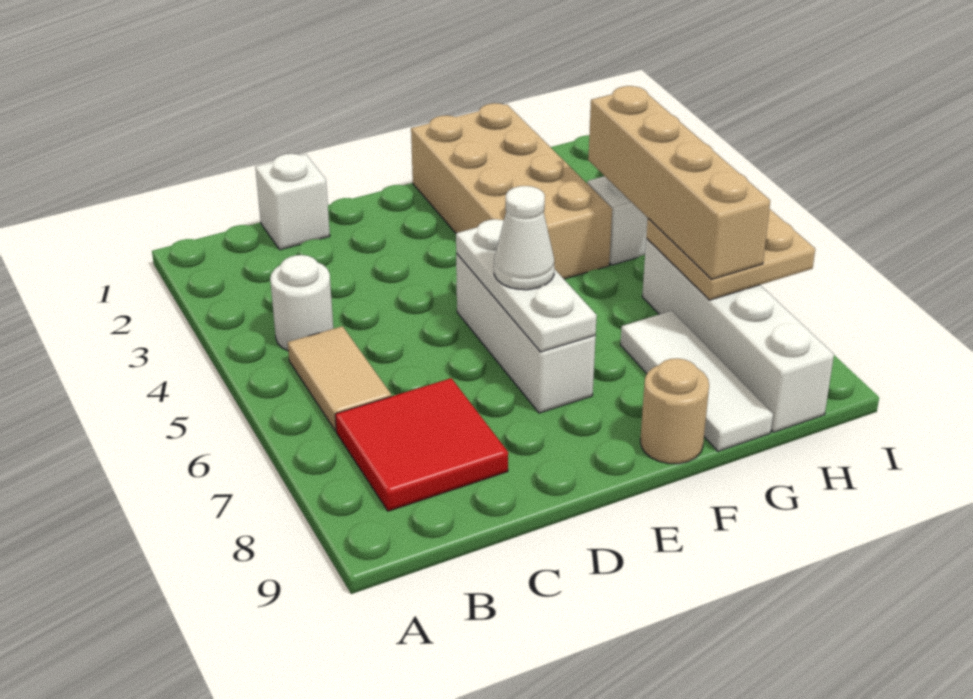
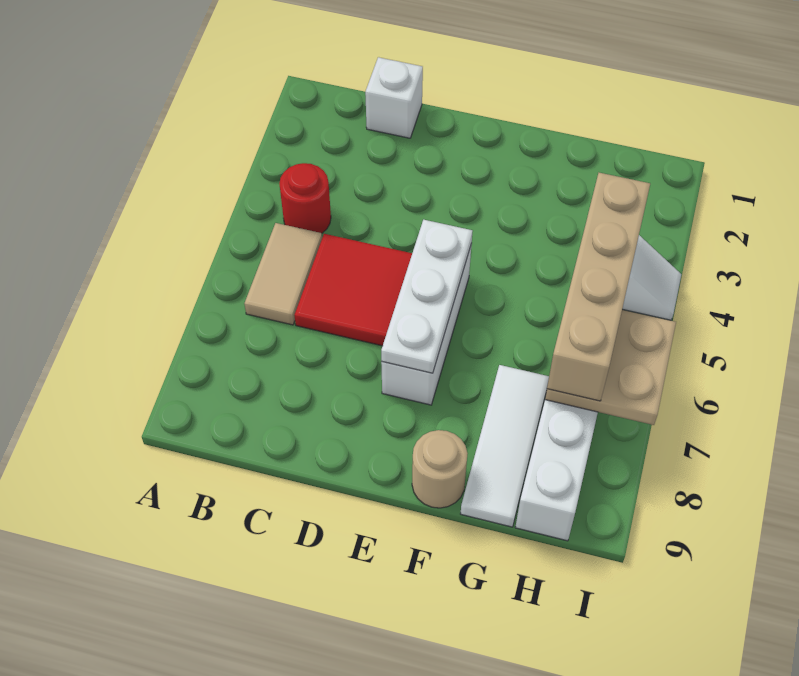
white round brick B4 level 1 -> red round brick B4 level 1
red tile B7:C8 level 1 -> red tile C5:D6 level 1
white cone E6 level 3 -> none
tan brick F1:G4 level 1 -> none

